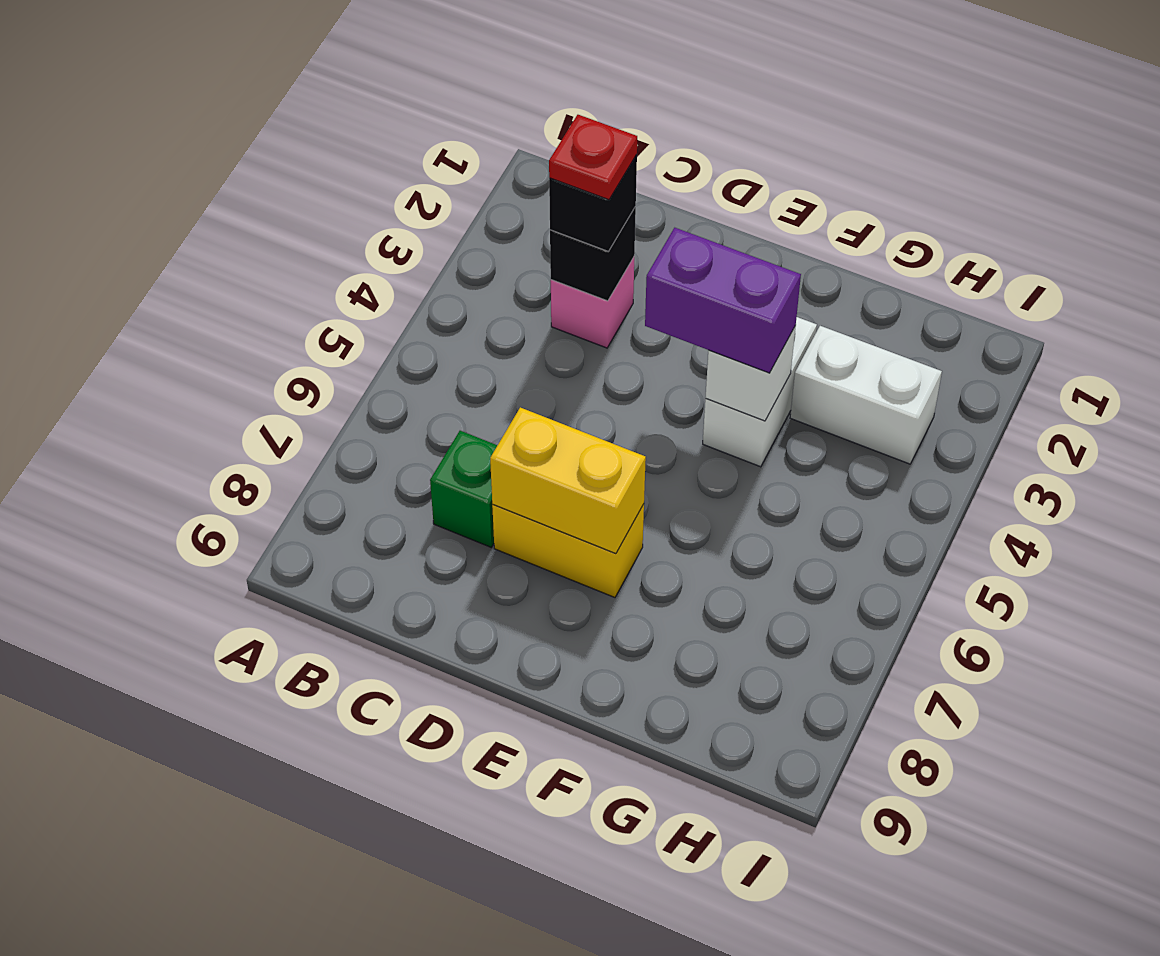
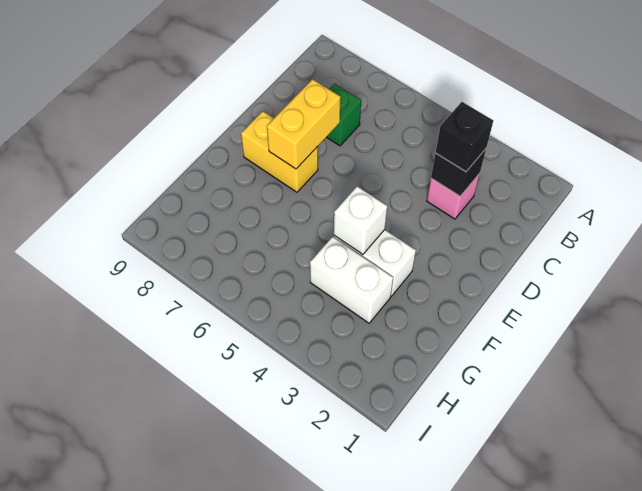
red plate C3 level 4 -> none
yellow brick D7:E7 level 1 -> yellow brick E7:E8 level 1
purple brick E4:F4 level 3 -> none
white brick G3:H3 level 1 -> white brick G3:G4 level 1

